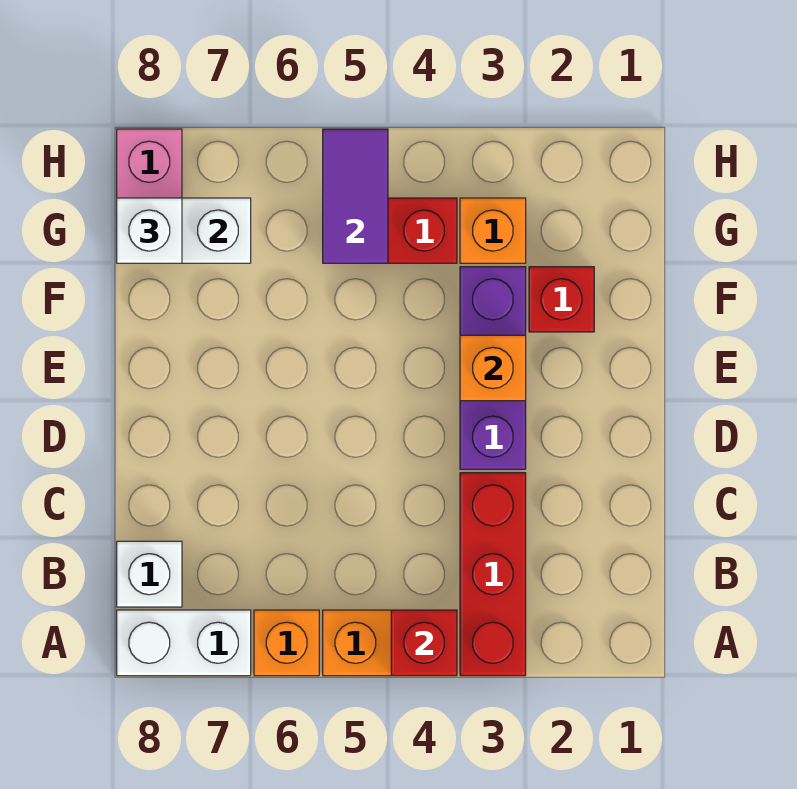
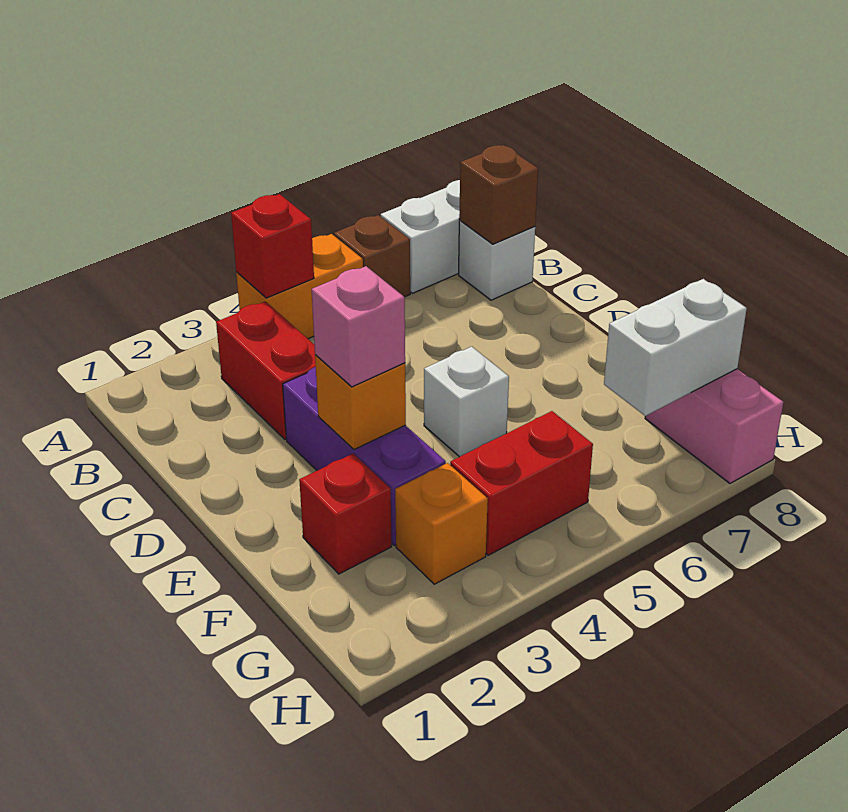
red brick A3:C3 level 1 -> red brick B3:C3 level 1
orange brick A6 level 1 -> brown brick A6 level 1
none -> brown brick B8 level 2
none -> pink brick E3 level 3
purple tile G5:H5 level 2 -> none
white brick G8 level 3 -> white brick E5 level 1

